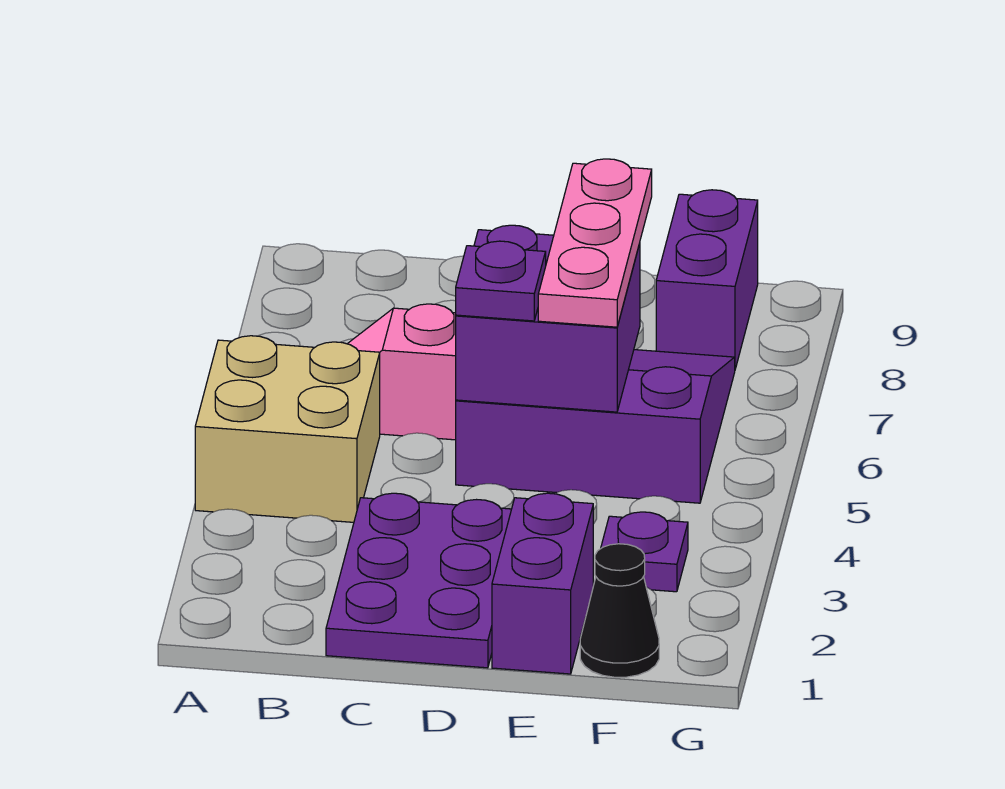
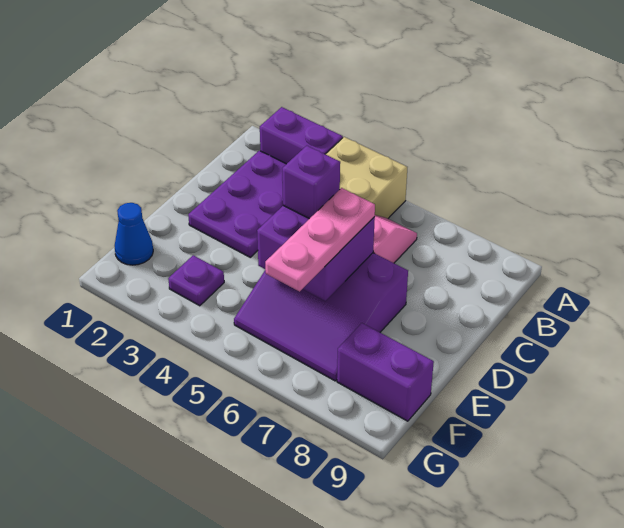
purple plate C1:D3 level 1 -> purple plate B2:D3 level 1
purple slope D5:F7 level 1 top 5 -> purple slope D5:F7 level 1 top D
purple plate D5 level 3 -> purple brick D5 level 3
purple brick E1:E2 level 1 -> purple brick A2:A3 level 1
pink plate E5:E7 level 3 -> pink plate D6:F6 level 3
black cone F1 level 1 -> blue cone F1 level 1

